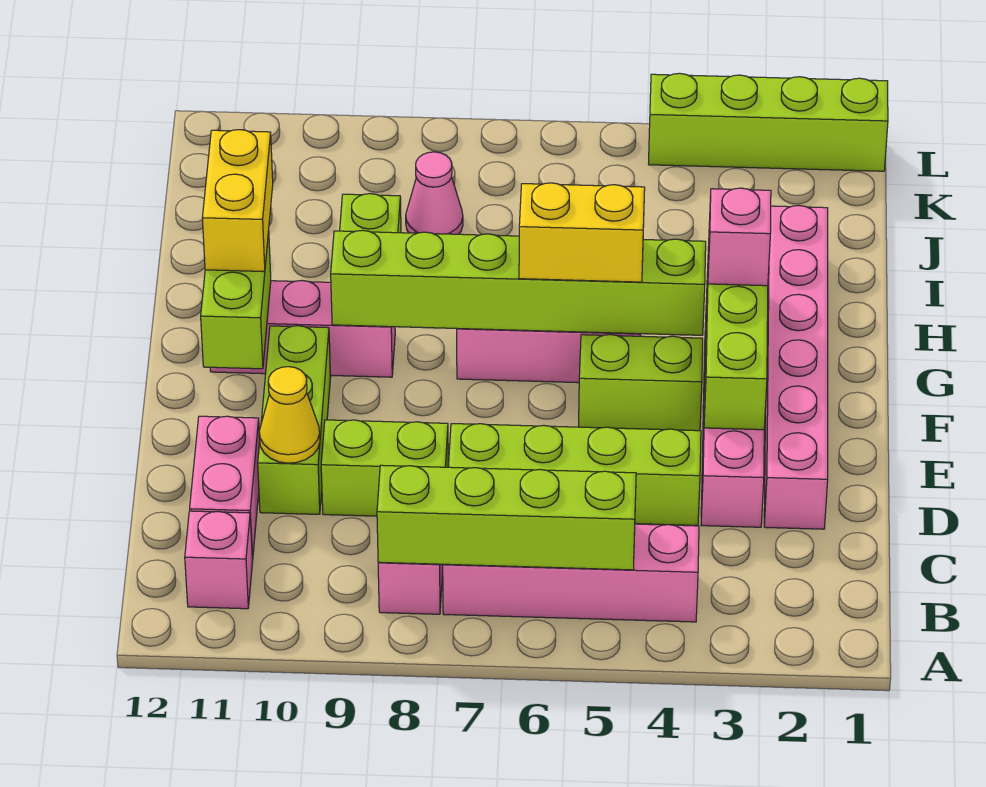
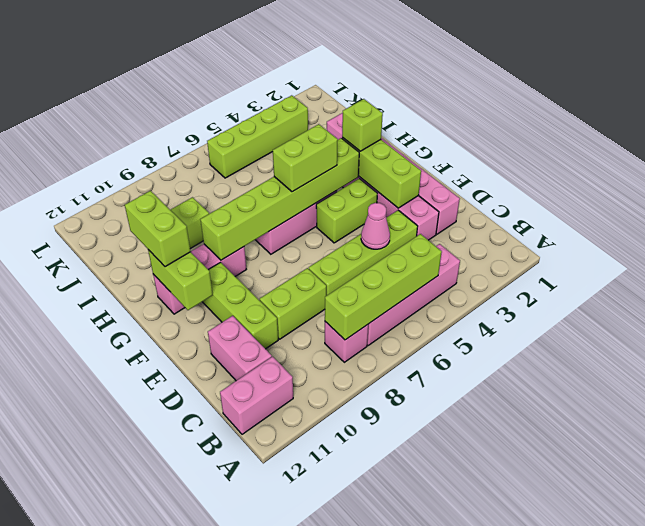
pink brick B11 level 1 -> pink brick B11:B12 level 1
yellow cone D10 level 2 -> none
pink brick G3 level 3 -> lime brick G3 level 3
yellow brick G5:G6 level 3 -> lime brick G5:G6 level 3
yellow brick G11:H11 level 3 -> lime brick G11:H11 level 3
pink cone J8 level 1 -> pink cone D5 level 2
lime brick L1:L4 level 1 -> lime brick K3:K6 level 1

